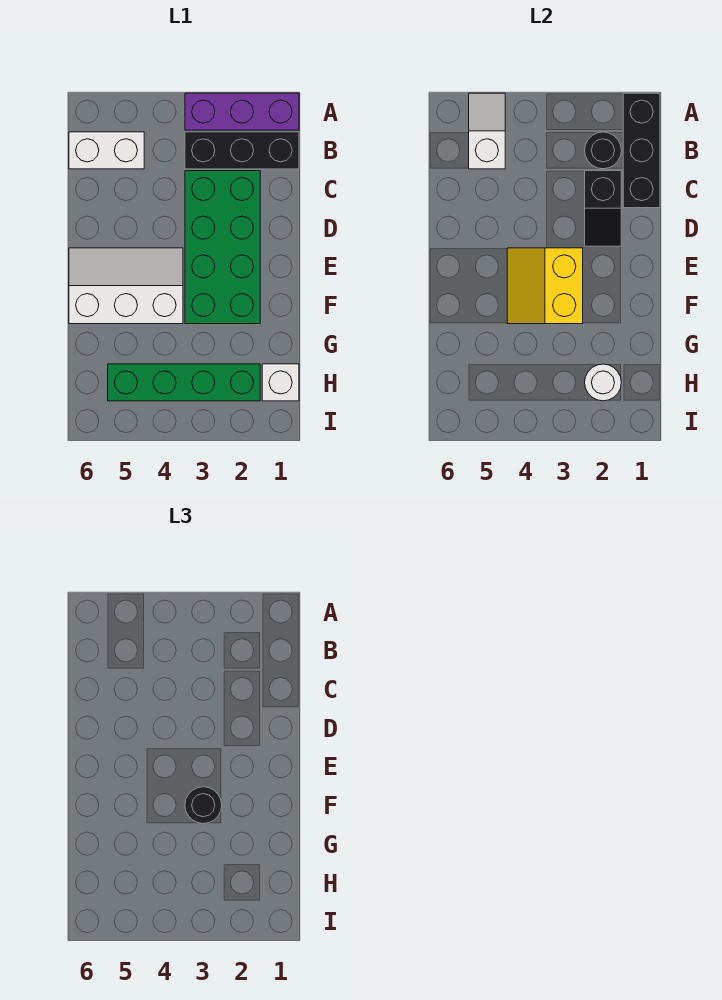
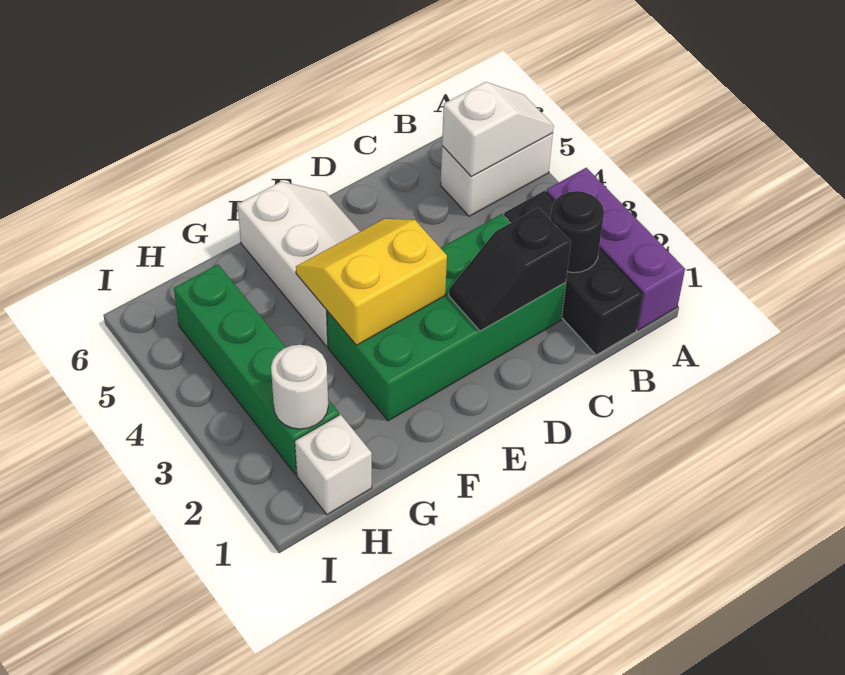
black brick A1:C1 level 2 -> none
white brick B5:B6 level 1 -> white brick A5:B5 level 1
black round brick F3 level 3 -> none

